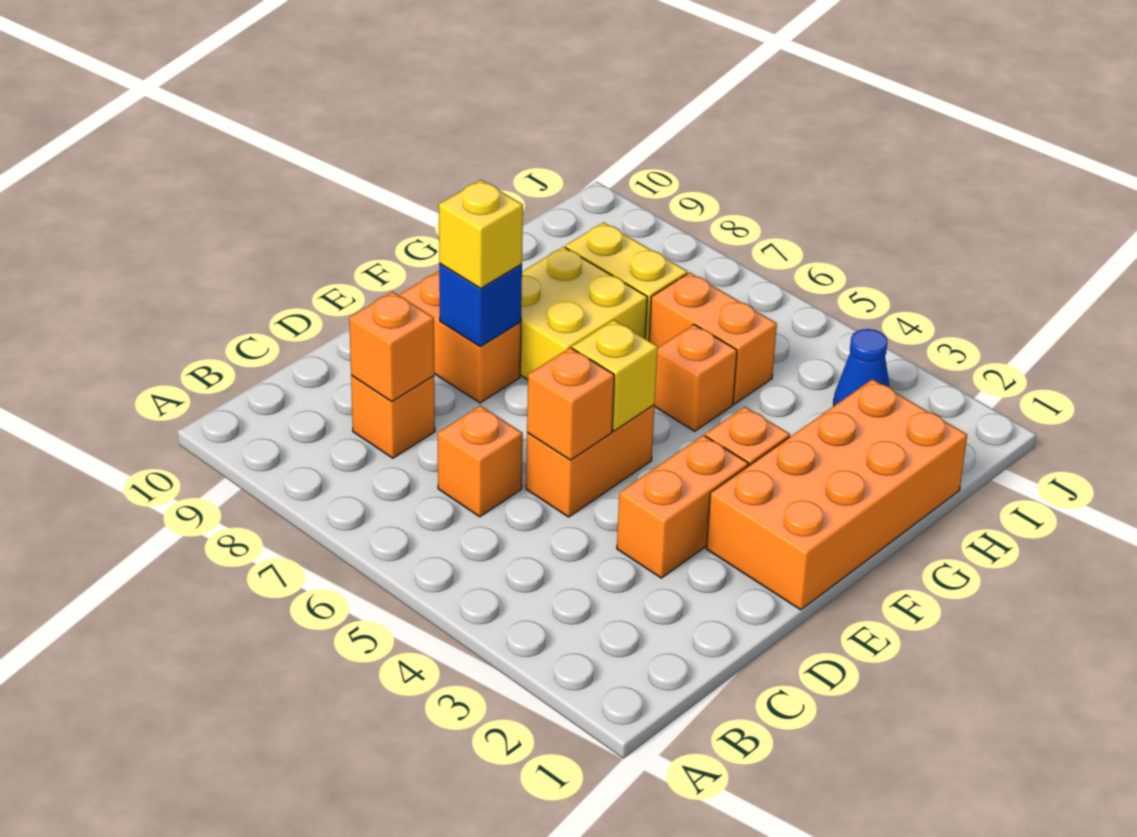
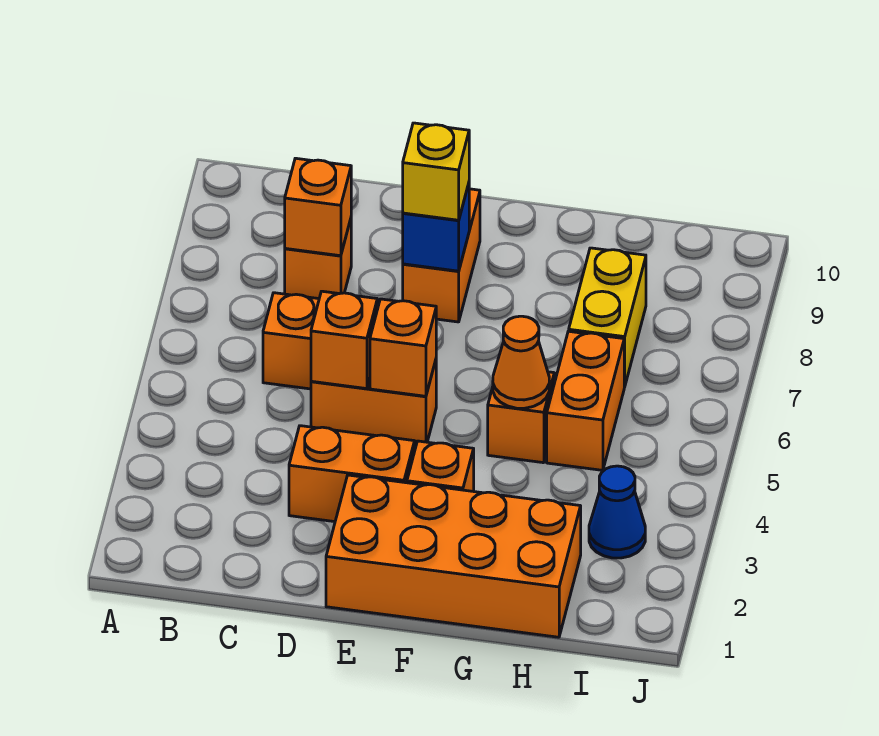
yellow brick E5 level 2 -> orange brick E5 level 2
yellow brick F7:G8 level 1 -> none
none -> orange cone G5 level 2

